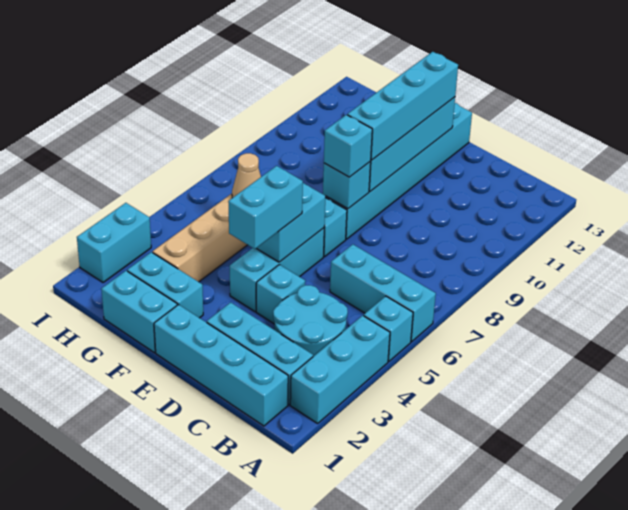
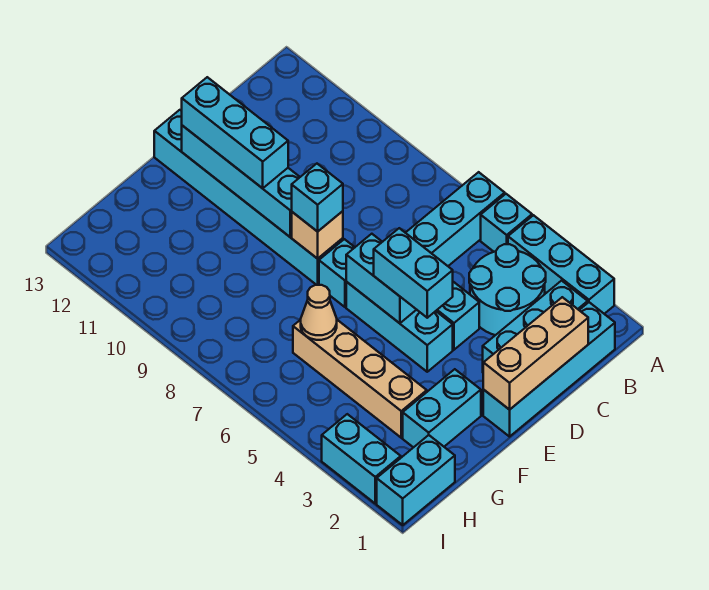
none -> tan brick C1:E1 level 2
cyan brick E8 level 2 -> tan brick E8 level 2
cyan brick E9:E12 level 3 -> cyan brick E10:E12 level 3
cyan brick F1:G1 level 1 -> cyan brick H1:I1 level 1

